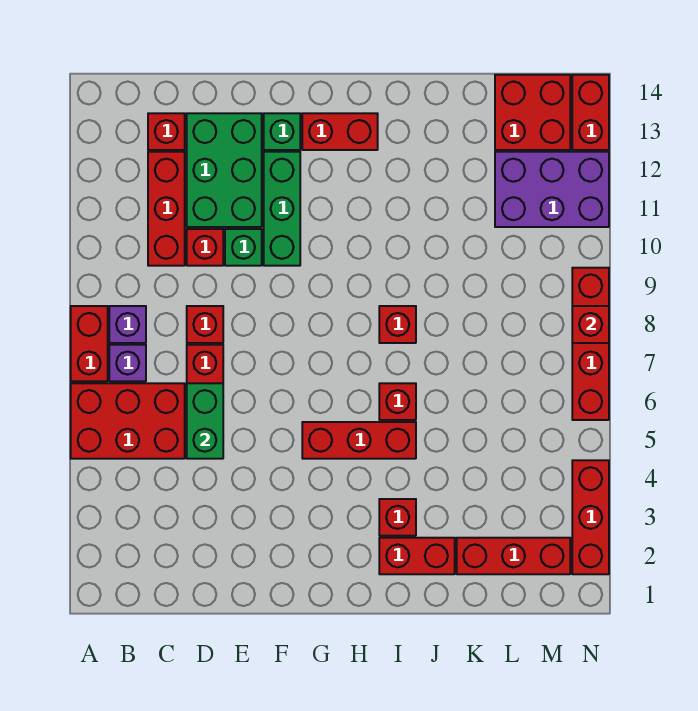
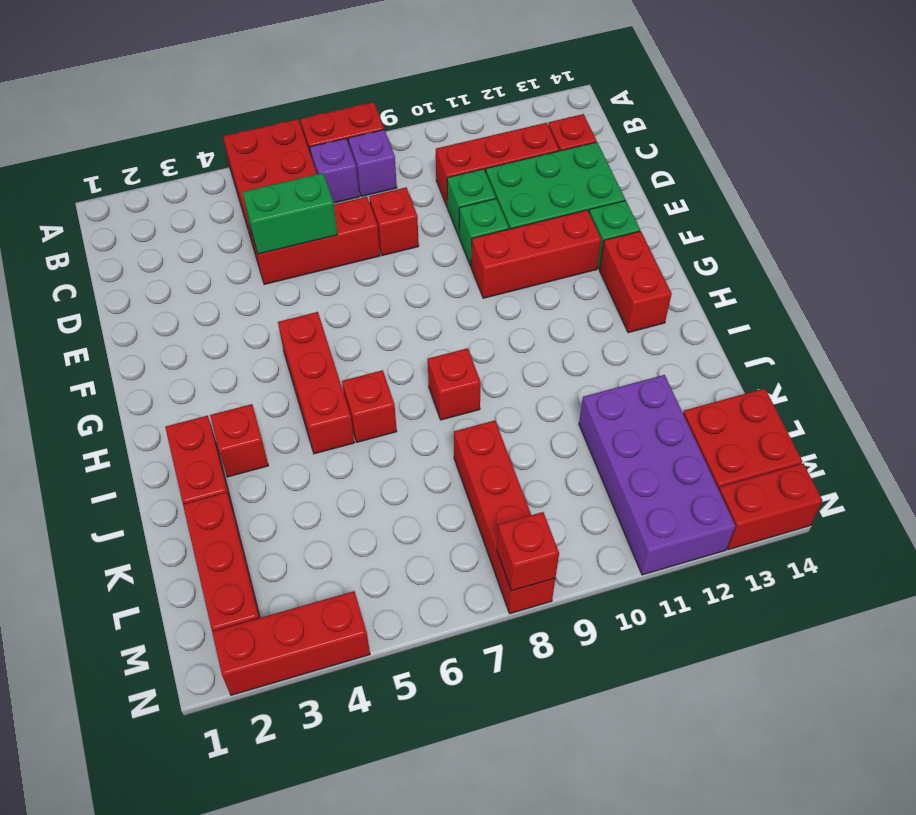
red brick D10 level 1 -> green brick D10 level 1
green brick F10:F12 level 1 -> red brick F10:F12 level 1
purple brick L11:N12 level 1 -> purple brick K11:N12 level 1
red brick N6:N9 level 1 -> red brick K8:N8 level 1

